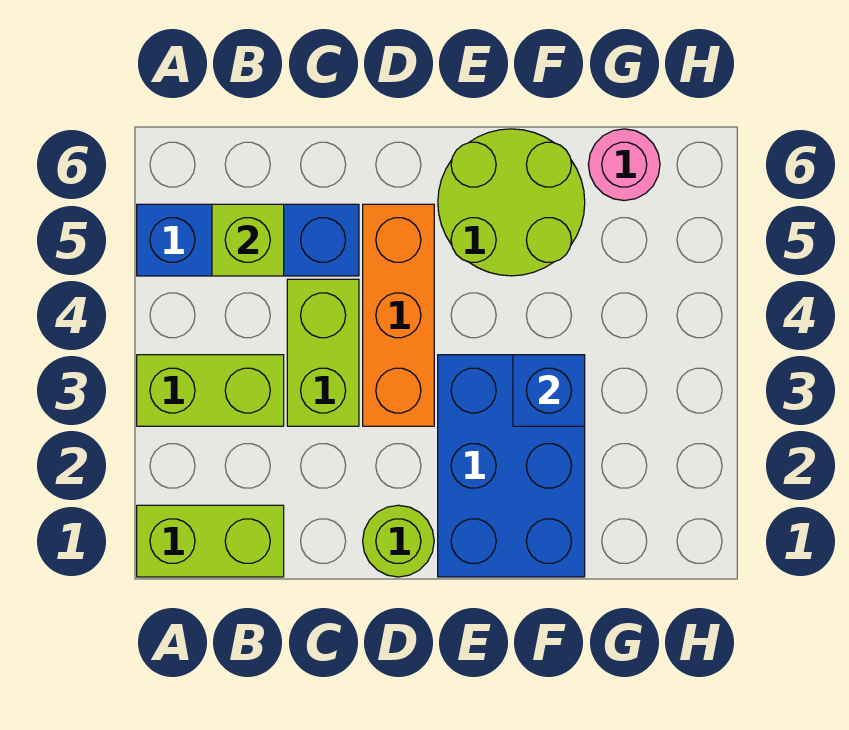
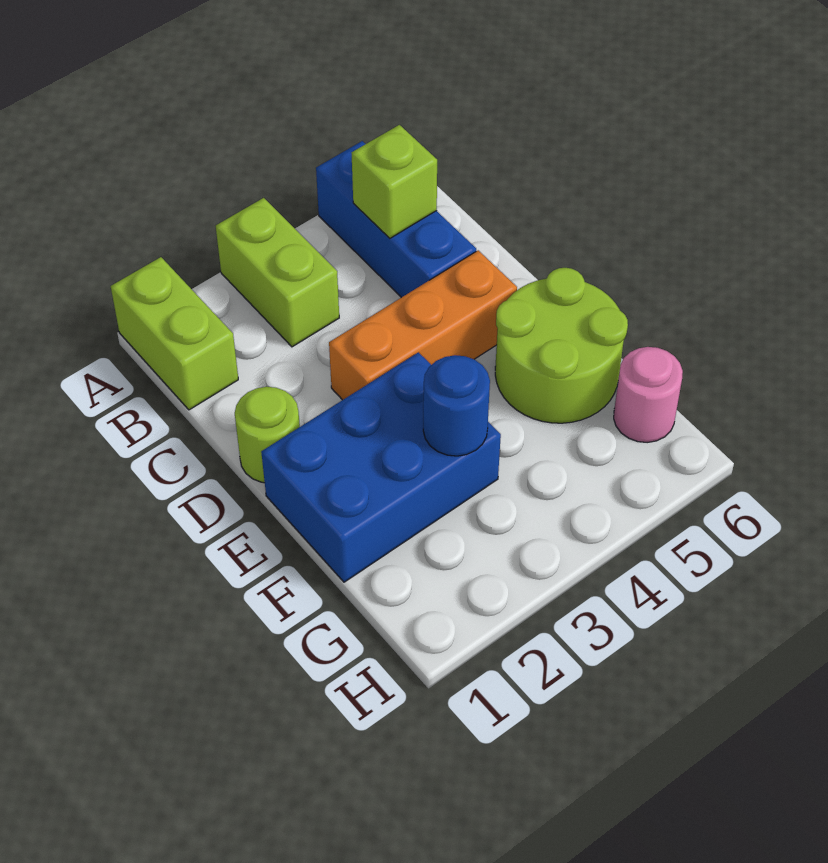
lime brick C3:C4 level 1 -> none
blue brick F3 level 2 -> blue round brick F3 level 2

